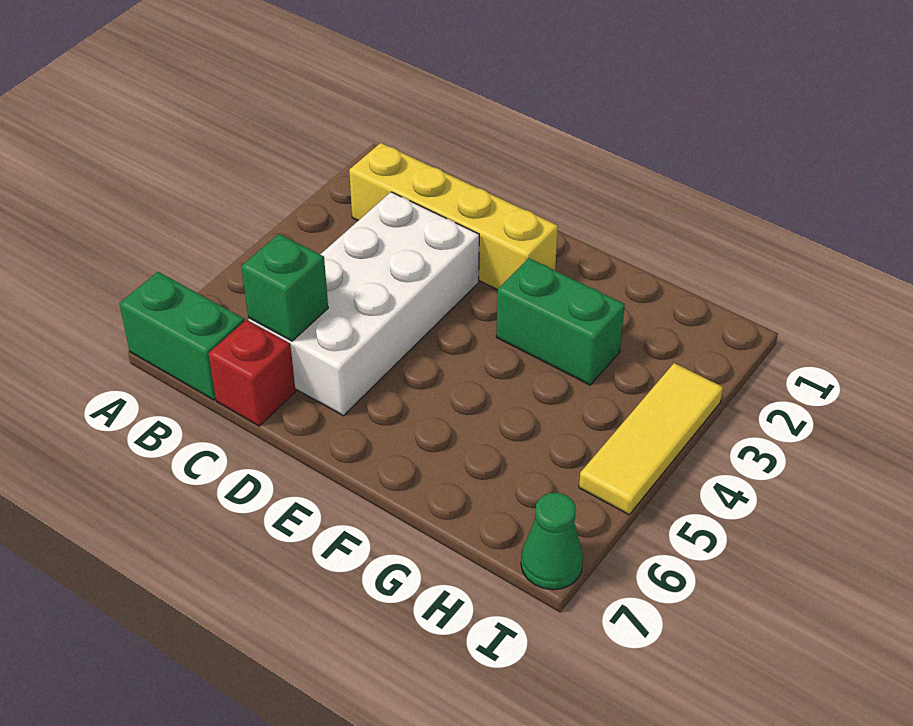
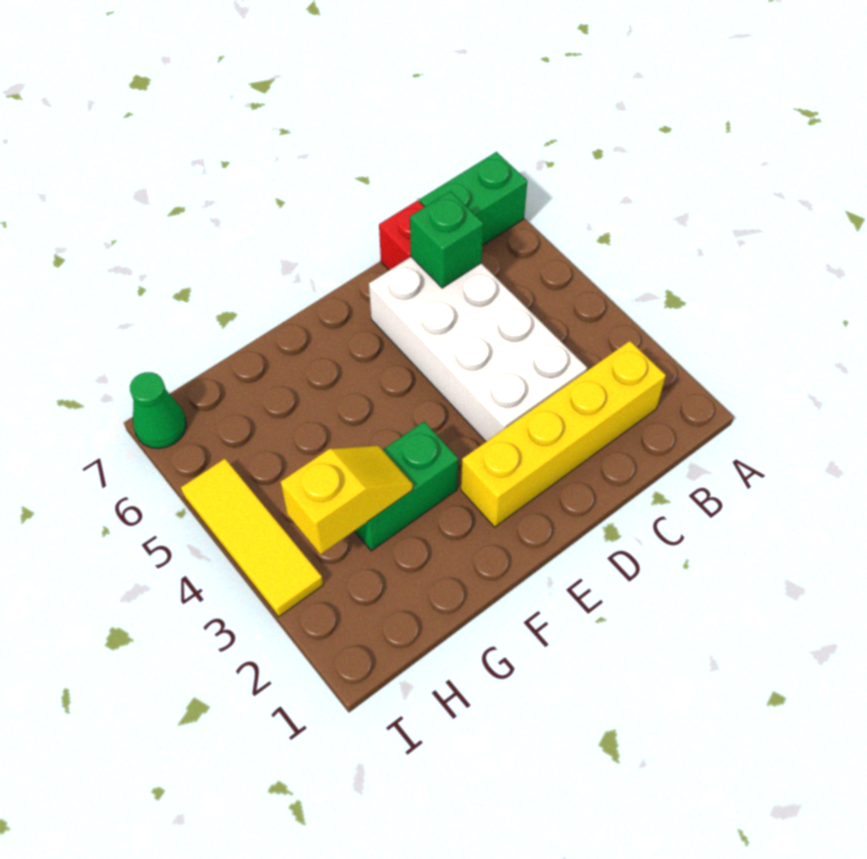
none -> yellow slope G3:H3 level 2 top H

